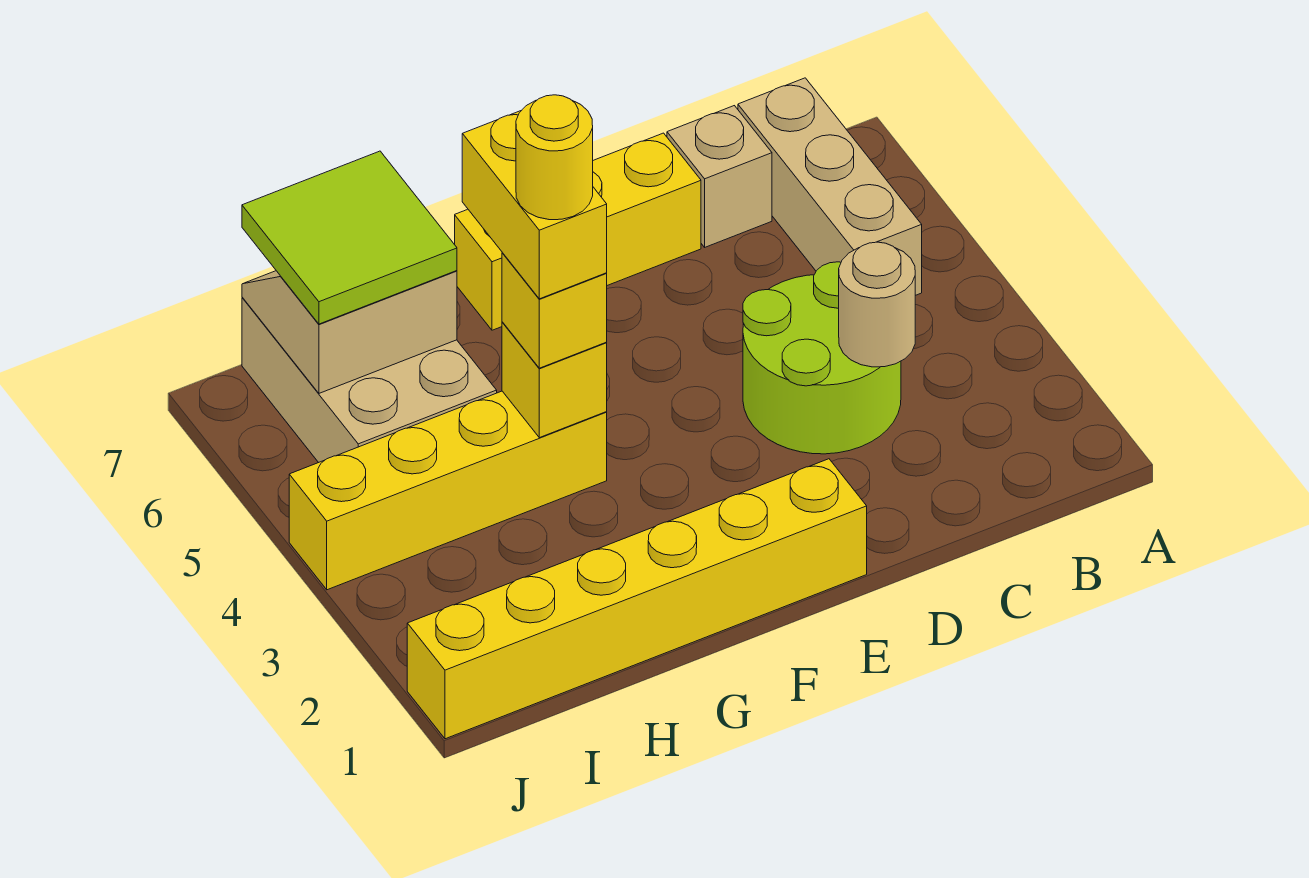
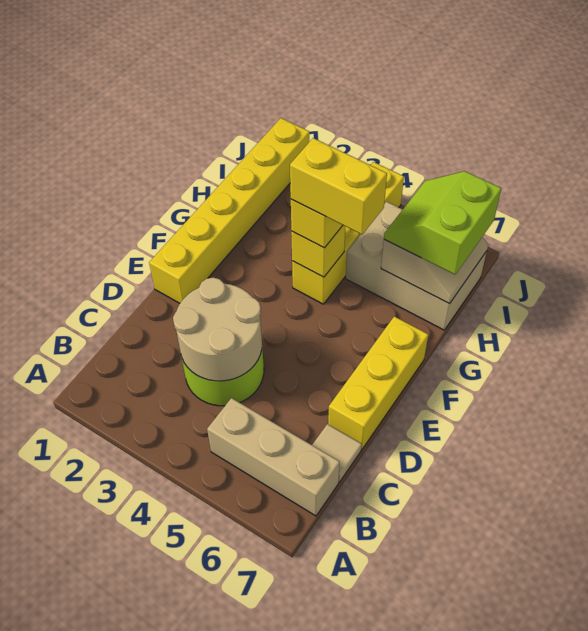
tan round brick C3 level 2 -> tan round brick C3:D4 level 2
tan brick C7 level 1 -> tan tile C7 level 1
yellow round brick G4 level 5 -> none
lime tile H6:I7 level 3 -> lime slope H6:I7 level 3 top 7

